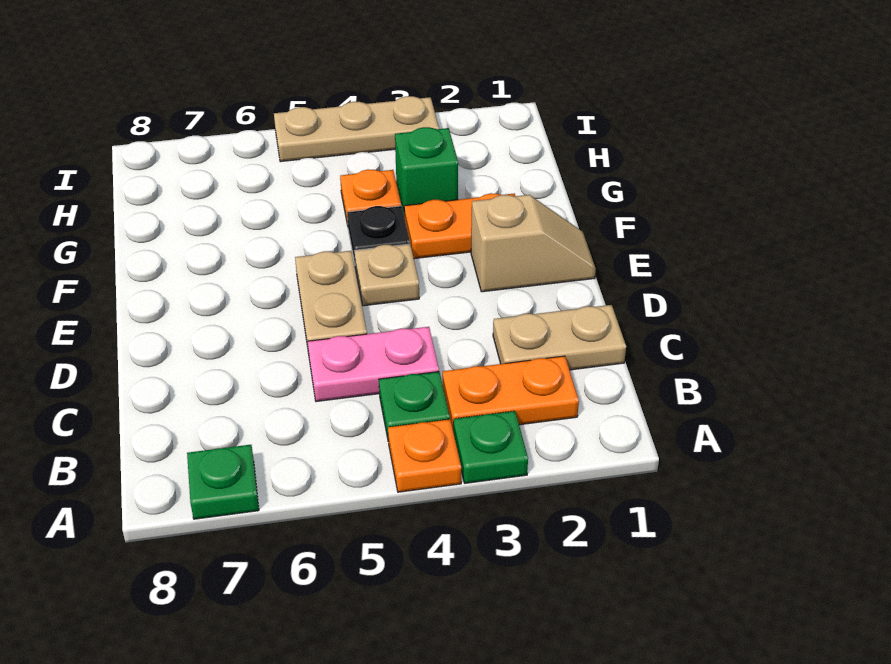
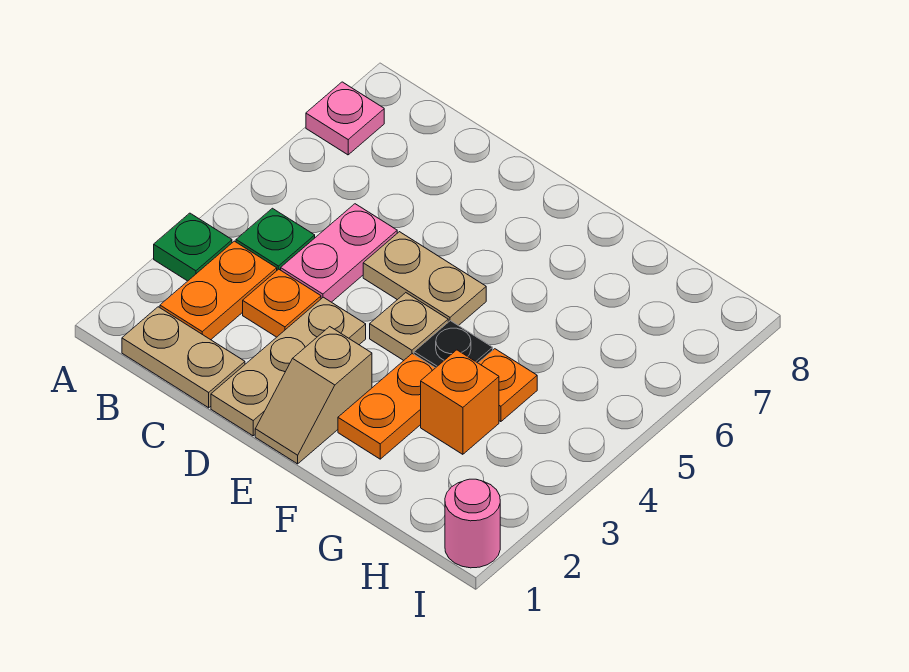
orange plate A4 level 1 -> orange plate C3 level 1
green plate A7 level 1 -> pink plate A7 level 1
tan plate C1:C2 level 1 -> tan plate B1:C1 level 1
green brick G3 level 1 -> orange brick G3 level 1
none -> pink round brick I1 level 1
tan plate I3:I5 level 1 -> tan plate D1:D3 level 1

